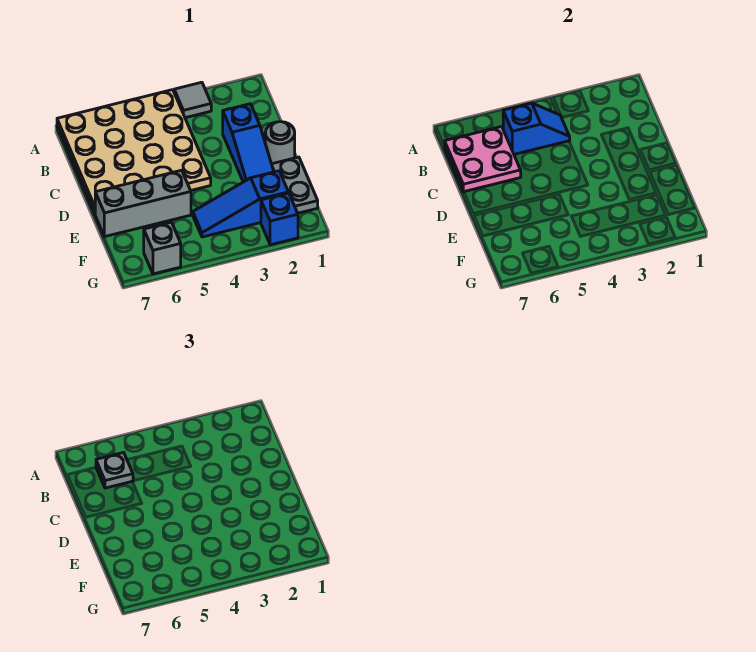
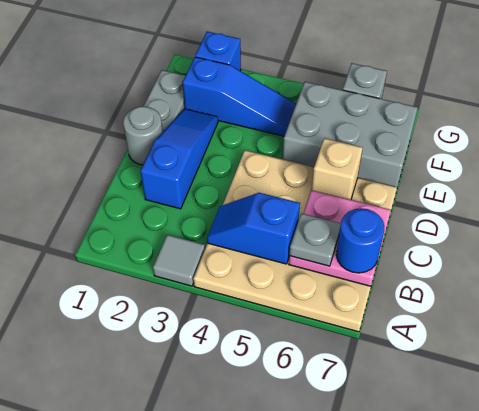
none -> blue round brick B7 level 3
none -> tan brick D6 level 2
grey brick E5:E7 level 1 -> grey brick E5:F7 level 1

